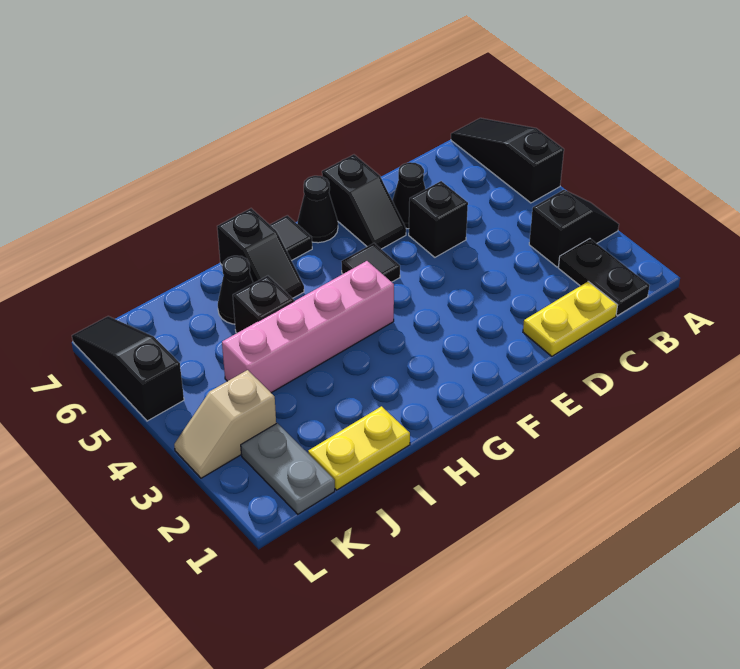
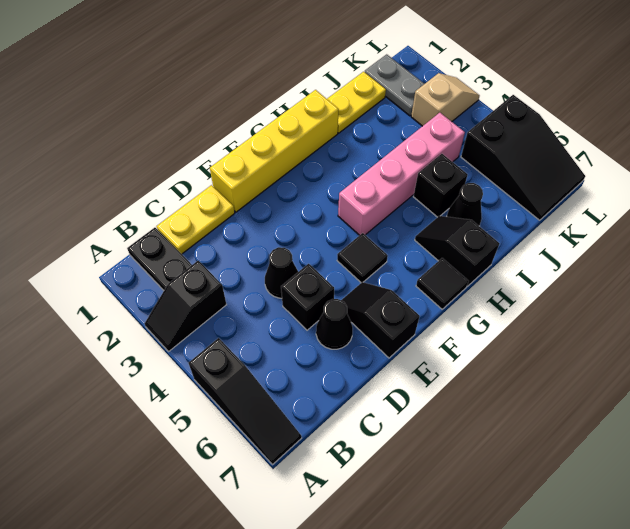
none -> yellow brick E1:H1 level 1
black cone F7 level 1 -> black cone D4 level 1
black slope L5:L7 level 1 top 5 -> black slope K5:L7 level 1 top 5

